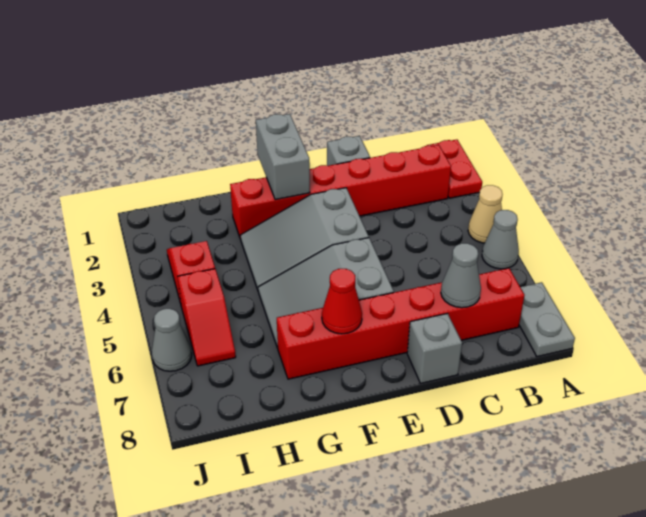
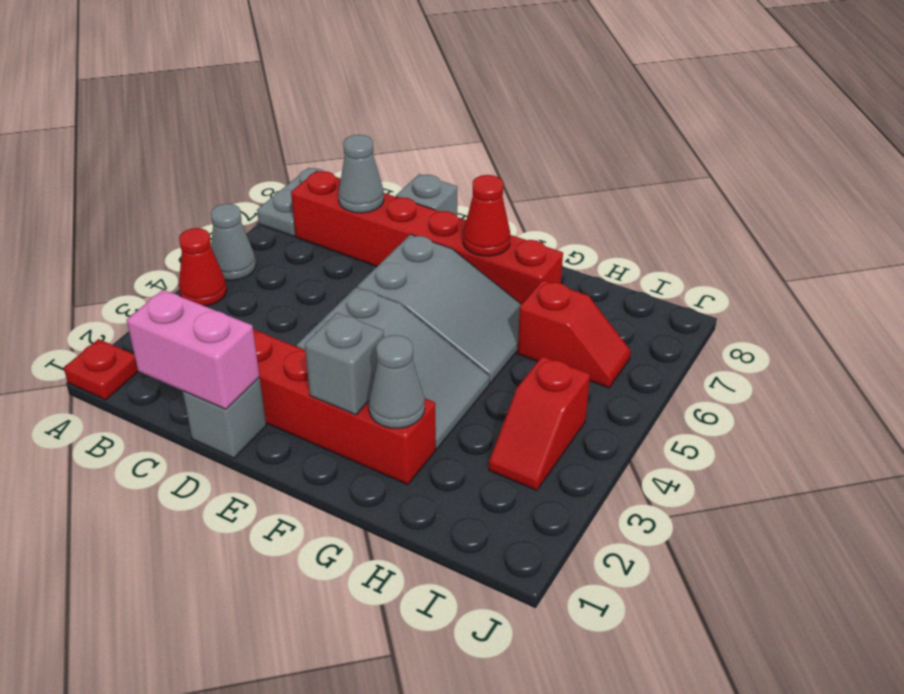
red plate A1:A2 level 1 -> red plate A1 level 1
tan cone A4 level 1 -> red cone A4 level 1
none -> pink brick C1:D1 level 2
grey brick F1:F2 level 2 -> grey brick F2 level 2
red slope I5:I6 level 1 top 5 -> red slope H6:I6 level 1 top H
grey cone J6 level 1 -> grey cone G2 level 2

